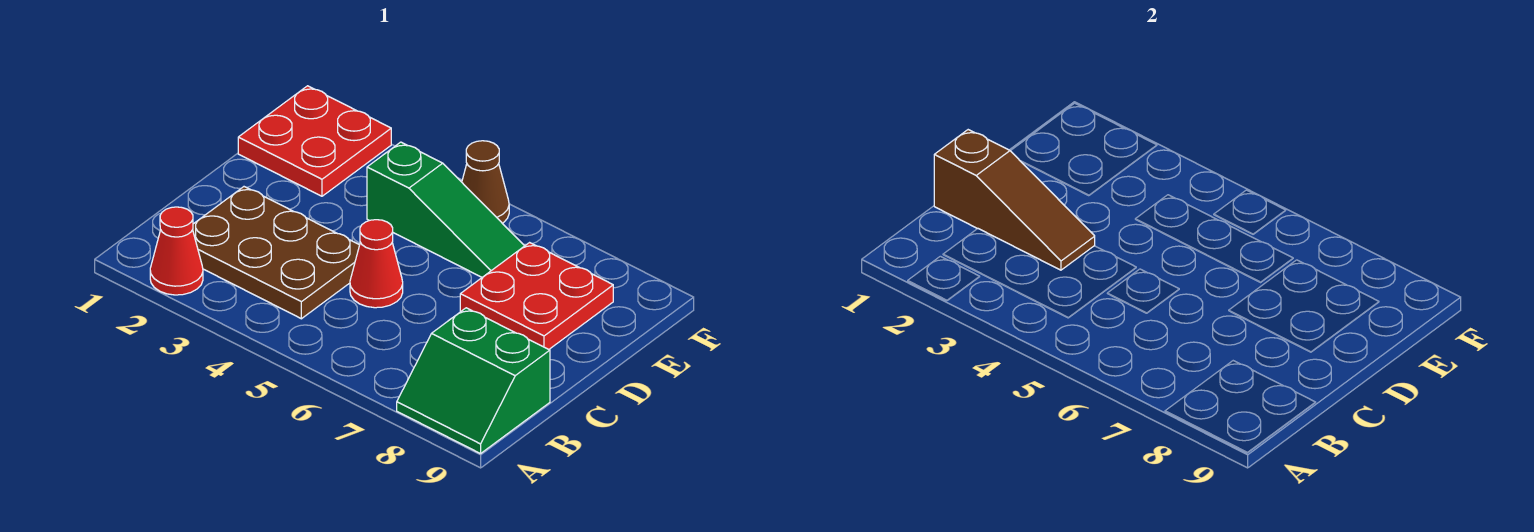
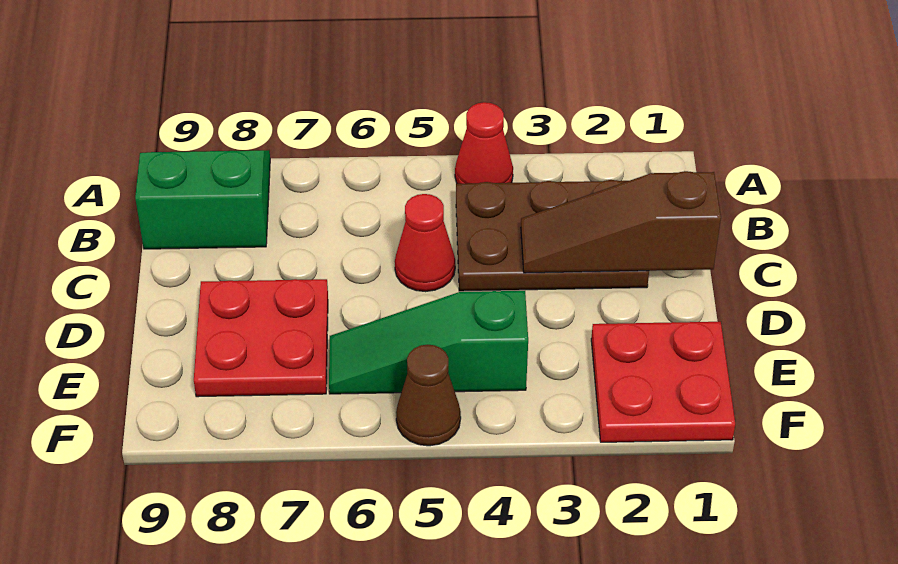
red cone A2 level 1 -> red cone A4 level 1

